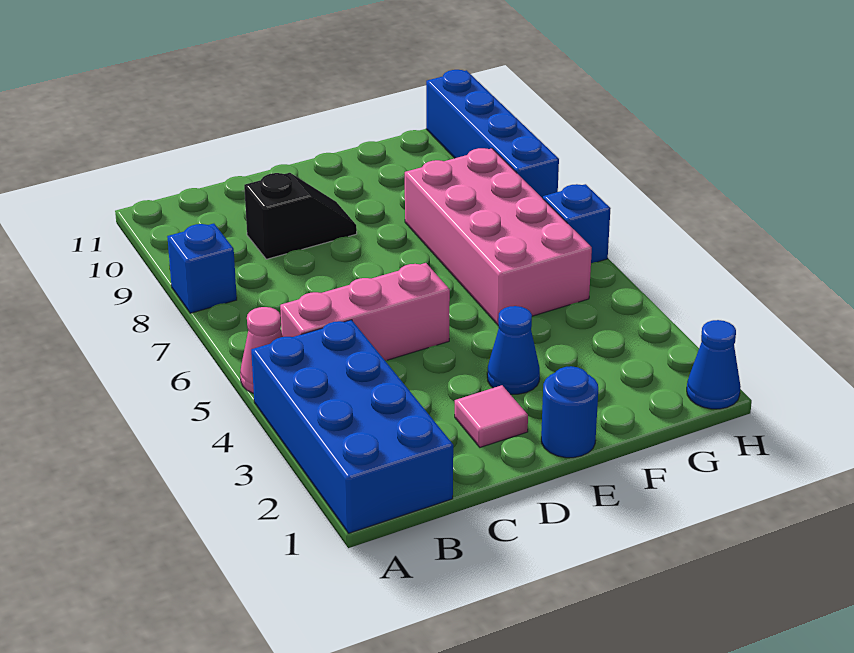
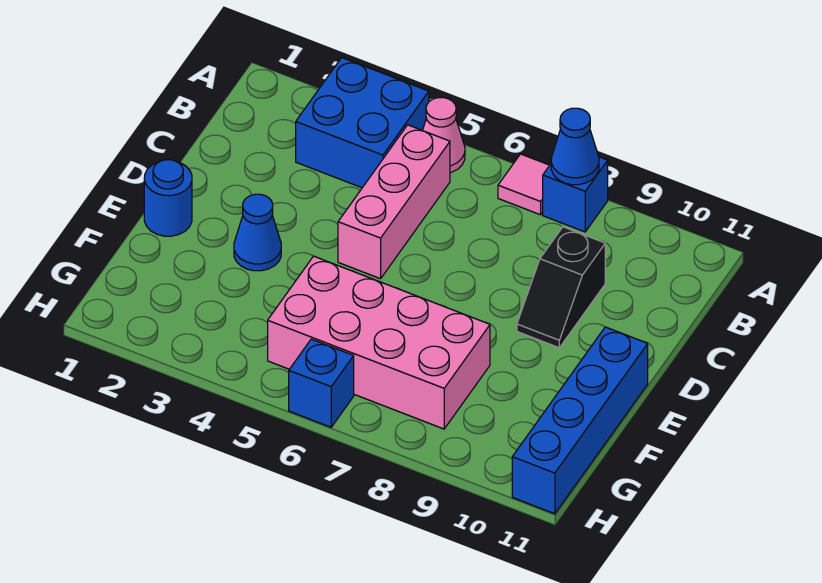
blue brick A1:B4 level 1 -> blue brick A3:B4 level 1
pink tile D2 level 1 -> pink tile A7 level 1
blue cone H1 level 1 -> blue cone A8 level 2
blue brick H8:H11 level 1 -> blue brick E11:H11 level 1

